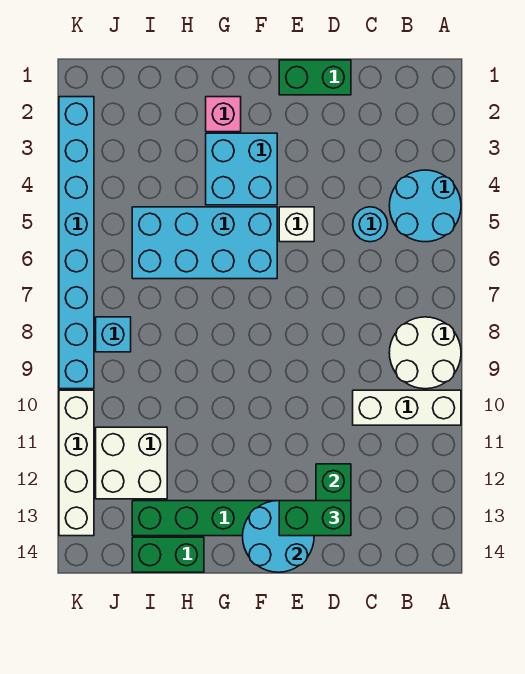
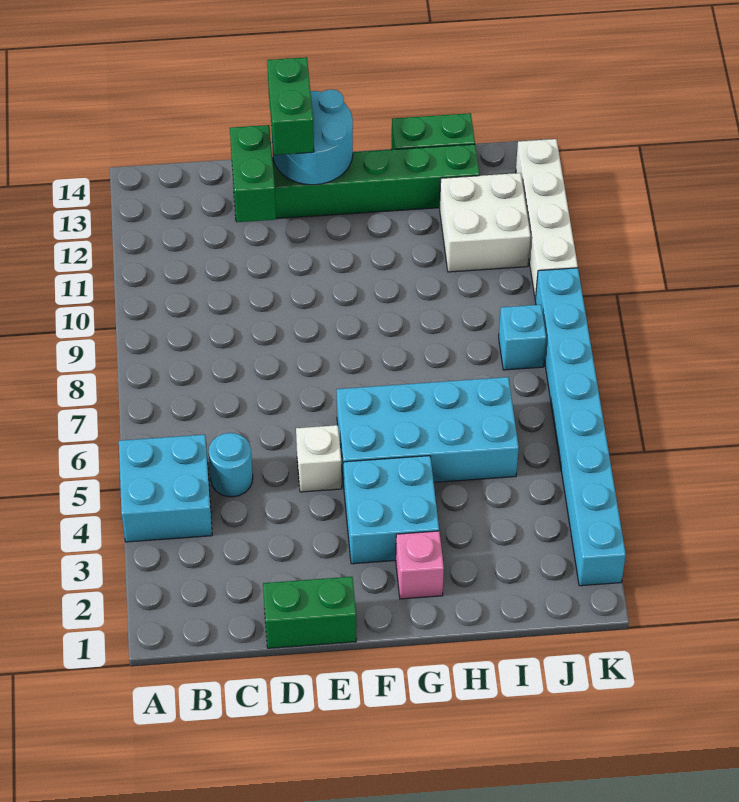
cyan round brick A4:B5 level 1 -> cyan brick A4:B5 level 1
white round brick A8:B9 level 1 -> none
white brick A10:C10 level 1 -> none
green brick D13:E13 level 3 -> green brick E13:E14 level 3

